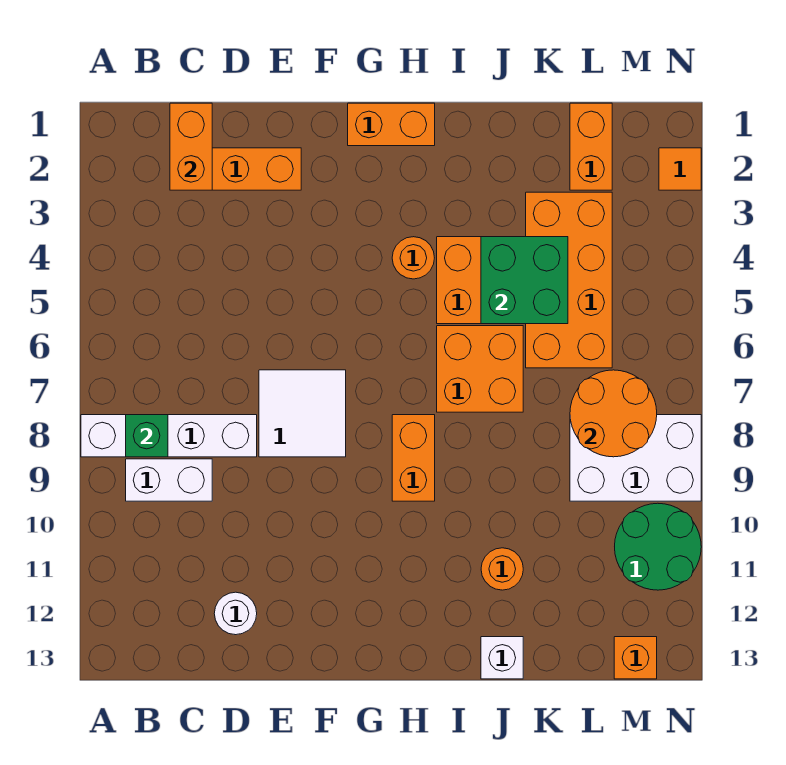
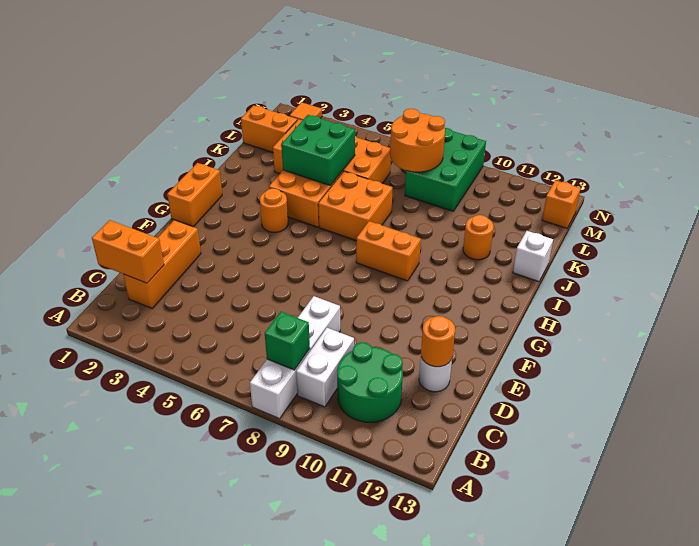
none -> orange round brick D12 level 2
white tile E7:F8 level 1 -> none
white brick L8:N9 level 1 -> green brick L8:N9 level 1
green round brick M10:N11 level 1 -> green round brick B10:C11 level 1

